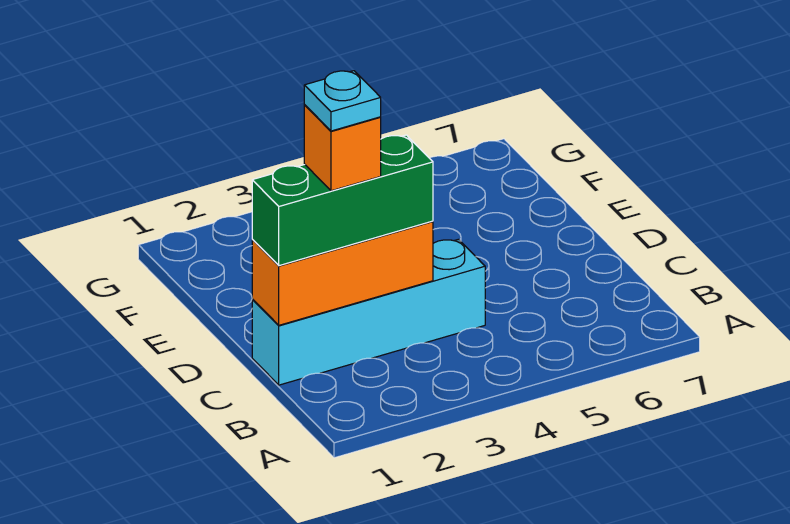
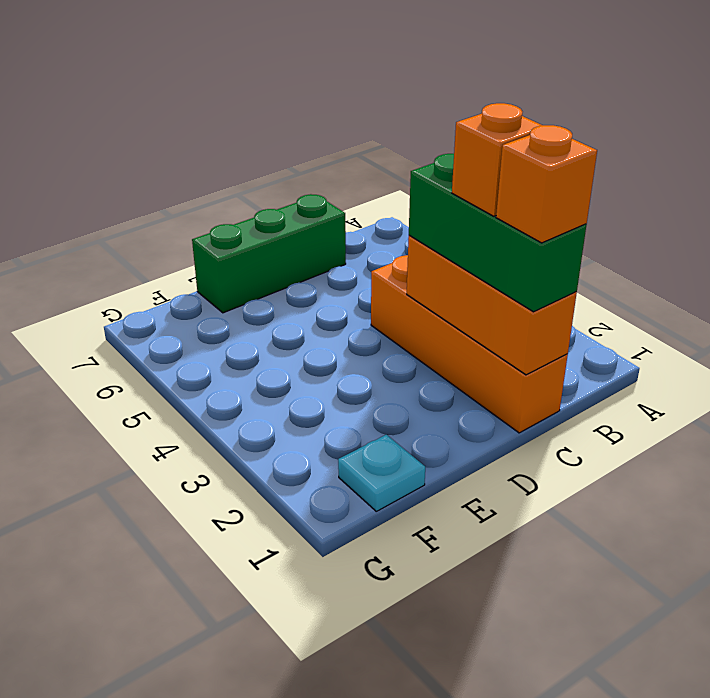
cyan brick C1:C4 level 1 -> orange brick C1:C4 level 1
none -> orange brick C1 level 4
cyan plate C2 level 5 -> cyan plate F1 level 1
none -> green brick C7:E7 level 1

